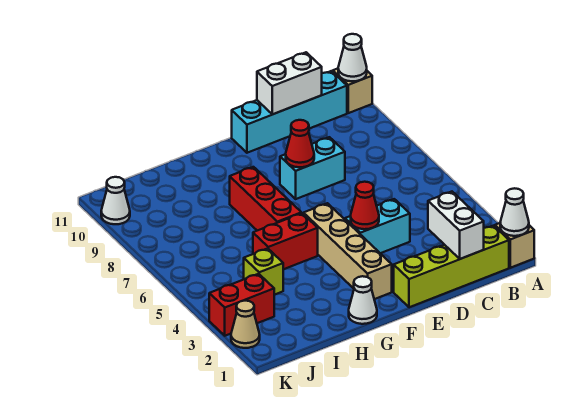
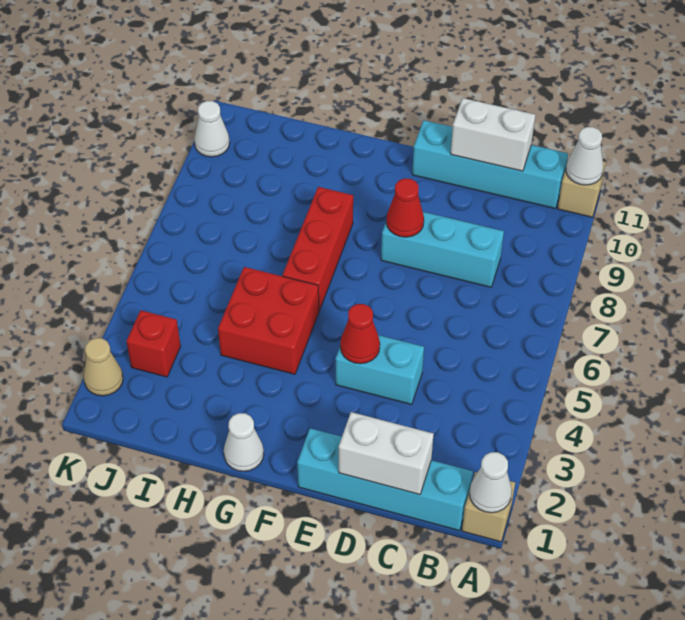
lime brick B1:E1 level 1 -> cyan brick B1:E1 level 1
white brick C1:C2 level 2 -> white brick C1:D1 level 2
cyan brick D8:E8 level 1 -> cyan brick C8:E8 level 1
tan brick F2:F5 level 1 -> none
red brick G5:H5 level 1 -> red brick G4:H5 level 1
lime brick I4 level 1 -> none
red brick J3:K3 level 1 -> red brick J3 level 1

